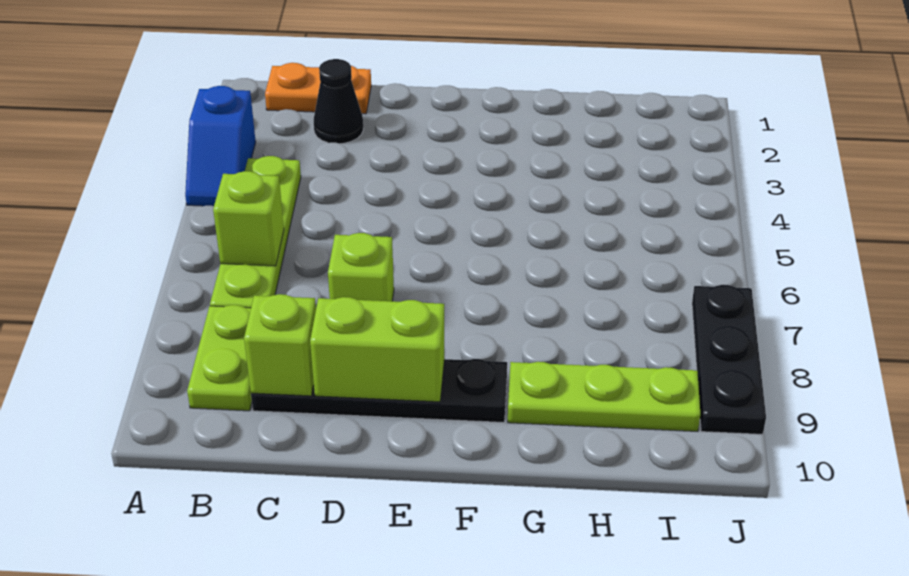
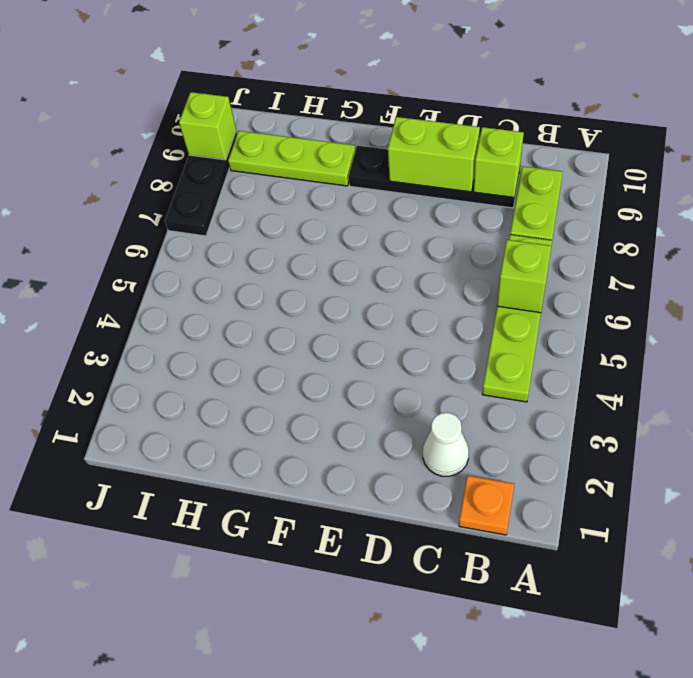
blue slope A3:A4 level 1 top 3 -> none
orange plate B1:C1 level 1 -> orange plate B1 level 1
black cone C2 level 1 -> white cone C2 level 1
lime brick D7 level 1 -> lime brick J9 level 2

